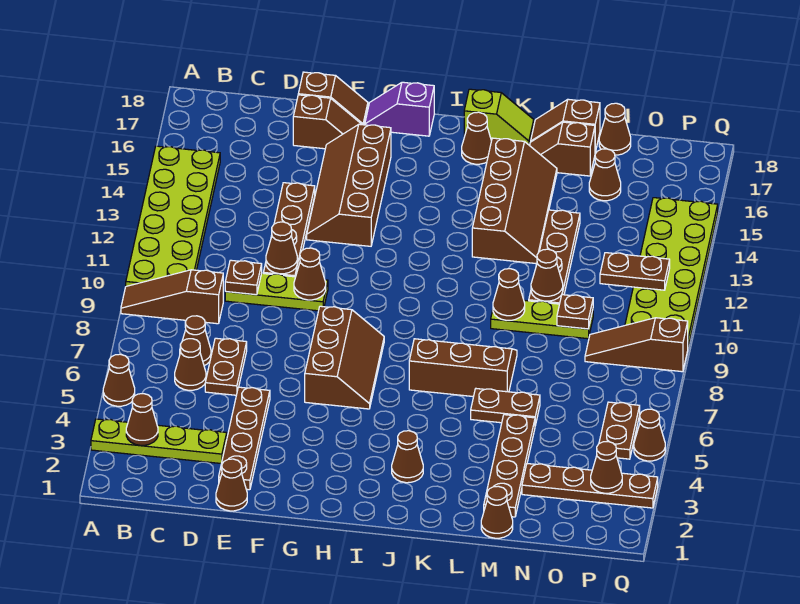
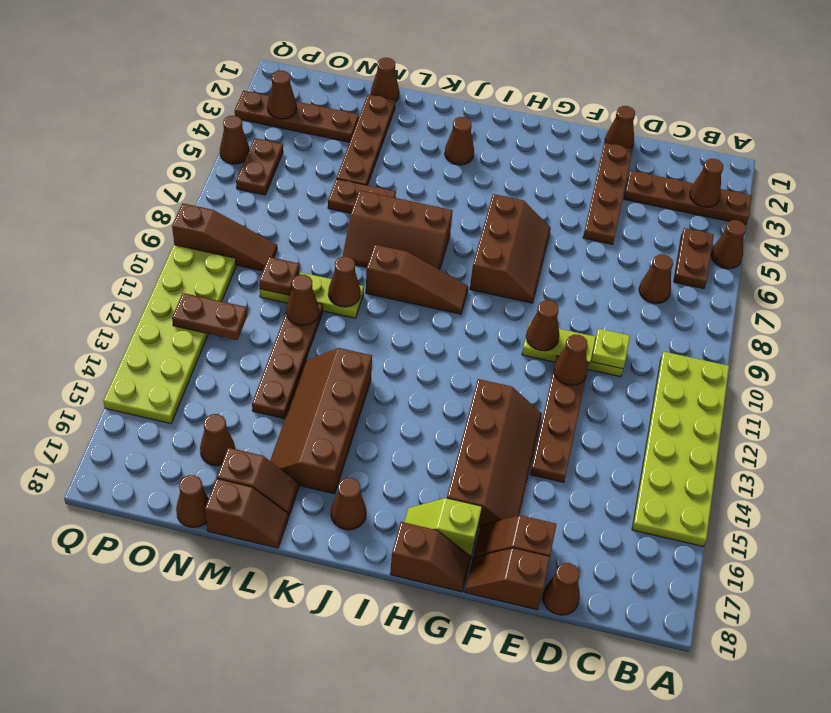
lime plate A3:D3 level 1 -> brown plate A3:D3 level 1
brown slope A9:C9 level 1 top C -> brown slope I9:K9 level 1 top K
brown cone C6 level 1 -> brown cone D18 level 1
brown plate D6:D7 level 1 -> brown plate B5:B6 level 1
brown plate D10 level 2 -> lime plate D10 level 2
brown slope G6:H8 level 1 top G -> brown slope G6:H8 level 1 top H
purple slope G18:H18 level 1 top H -> brown slope G18:H18 level 1 top H
lime slope J18:K18 level 1 top J -> lime slope G17:H17 level 1 top G

